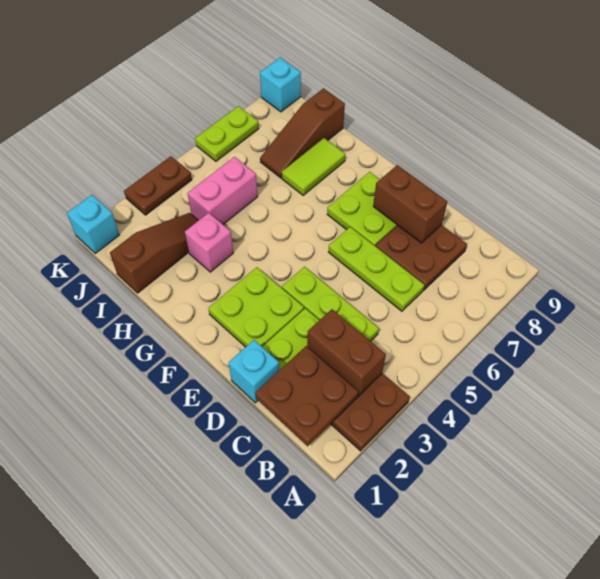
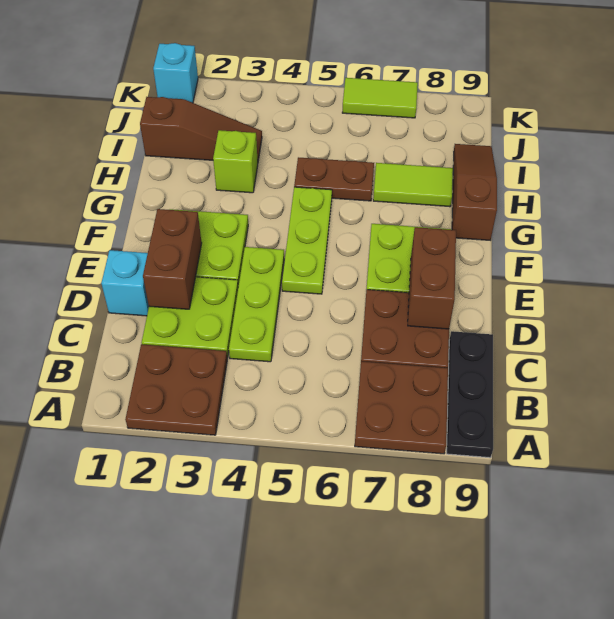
none -> black plate A9:C9 level 1
brown plate B1:C2 level 2 -> brown plate A7:B8 level 1
brown brick B3:C3 level 2 -> brown brick D2:E2 level 2
lime plate C6:E6 level 1 -> lime plate E5:G5 level 1
pink brick H3 level 1 -> lime brick H3 level 1
pink brick I4:I5 level 1 -> none
brown slope I7:I9 level 1 top 9 -> brown slope G9:I9 level 1 top G
brown plate K3:K4 level 1 -> brown plate H5:H6 level 1
lime plate K6:K7 level 1 -> lime tile K6:K7 level 1
cyan brick K9 level 1 -> none

